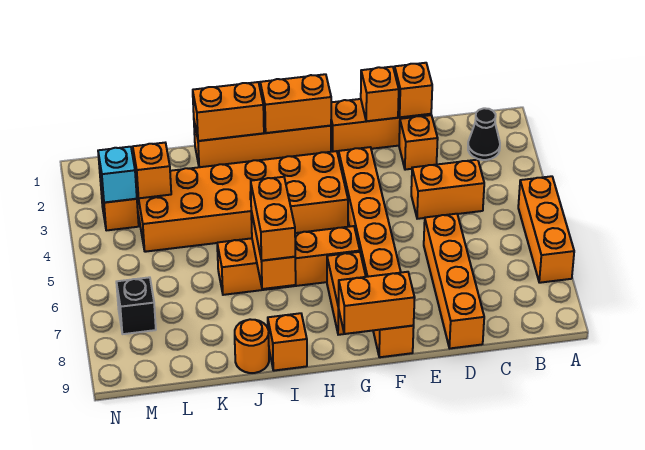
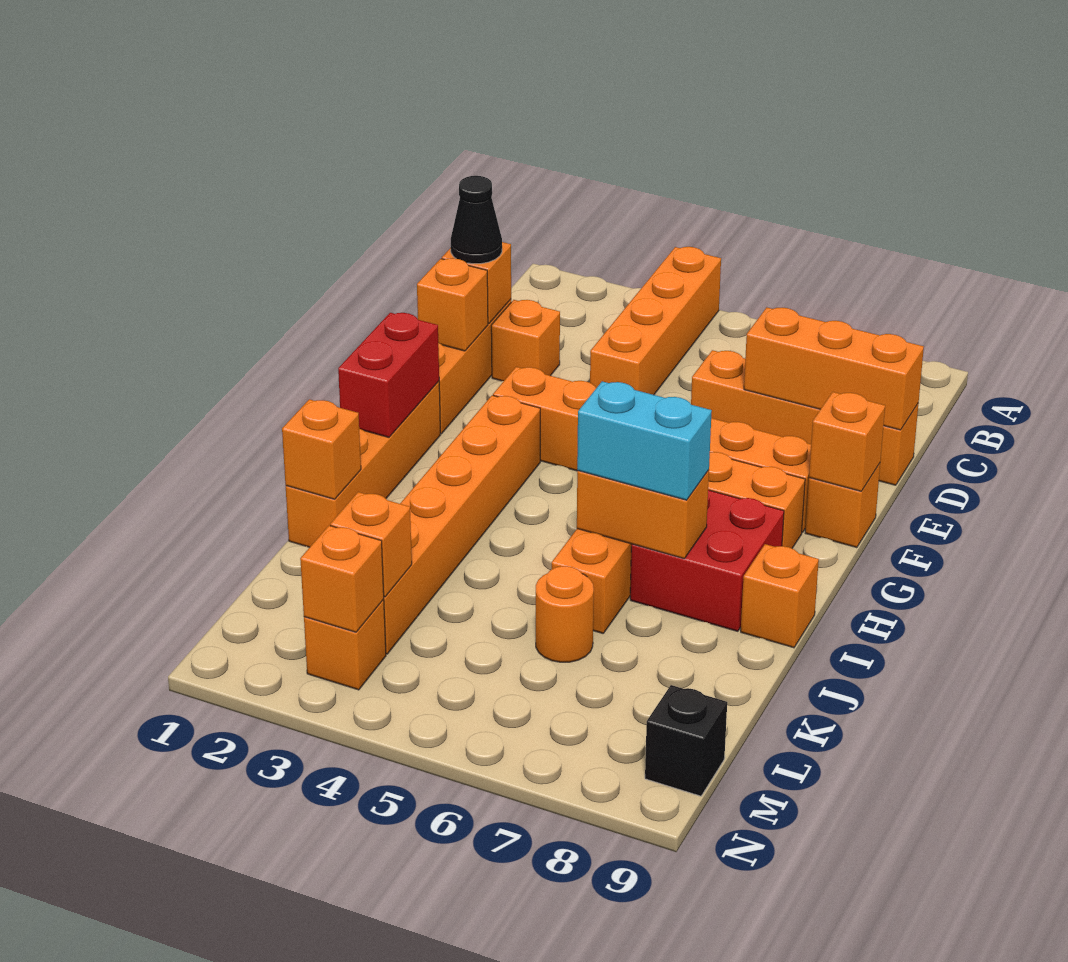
orange brick A5:A7 level 1 -> orange brick D7:D9 level 2
black cone B2 level 1 -> black cone D1 level 3
orange brick C4:D4 level 1 -> orange brick A4:D4 level 1
orange brick F9:G9 level 2 -> orange brick F9 level 2
orange brick G1:H1 level 2 -> red brick G1:H1 level 2
orange brick G3:L4 level 1 -> orange brick G3:L3 level 1
none -> red brick H7:I8 level 1
orange brick I1:J1 level 2 -> orange brick J1 level 2
orange brick I6:I7 level 3 -> cyan brick I6:I7 level 3
orange round brick J9 level 1 -> orange round brick K6 level 1
cyan brick M3 level 2 -> orange brick M3 level 2
black brick M7 level 1 -> black brick M9 level 1

